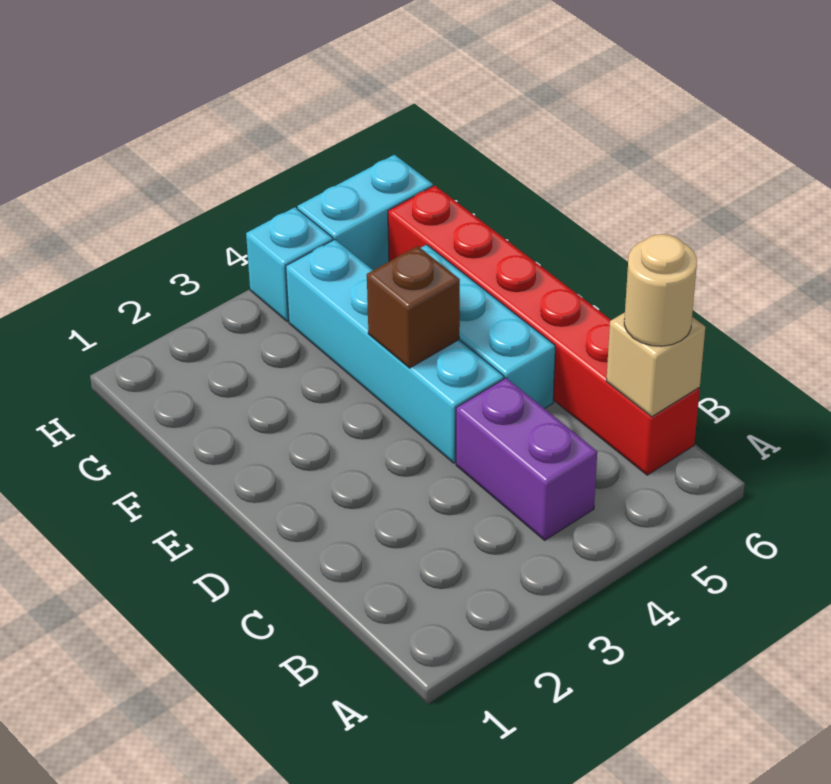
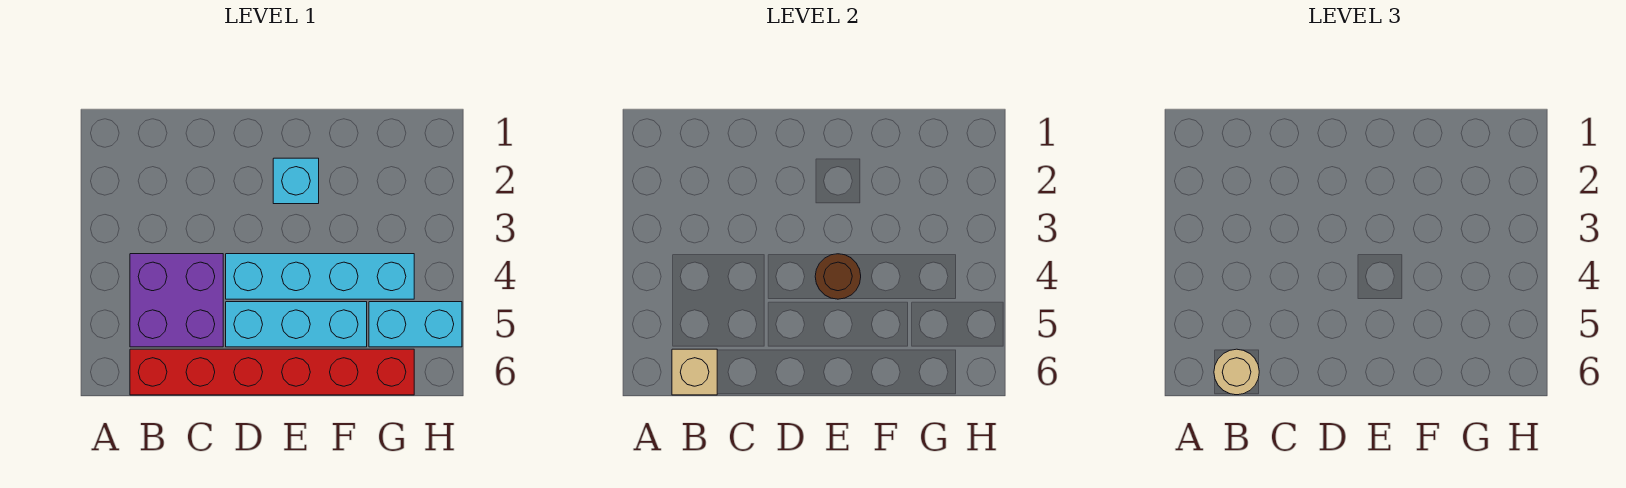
purple brick B4:C4 level 1 -> purple brick B4:C5 level 1
brown brick E4 level 2 -> brown round brick E4 level 2
cyan brick H4 level 1 -> cyan brick E2 level 1
cyan brick H5:H6 level 1 -> cyan brick G5:H5 level 1

